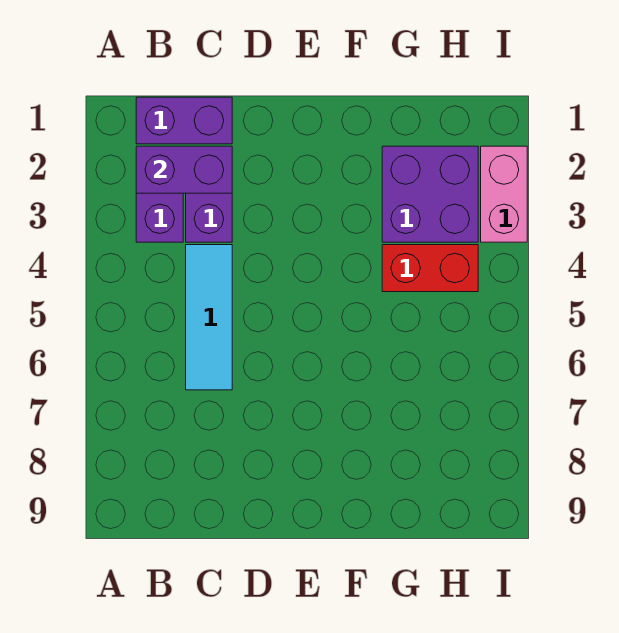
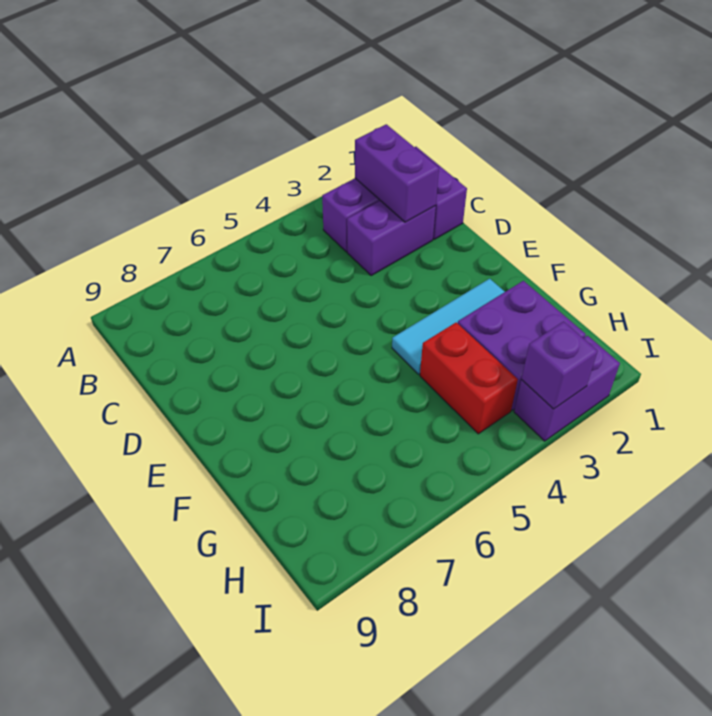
cyan tile C4:C6 level 1 -> cyan tile F2:F4 level 1
pink brick I2:I3 level 1 -> purple brick I2:I3 level 1
none -> purple brick I3 level 2

